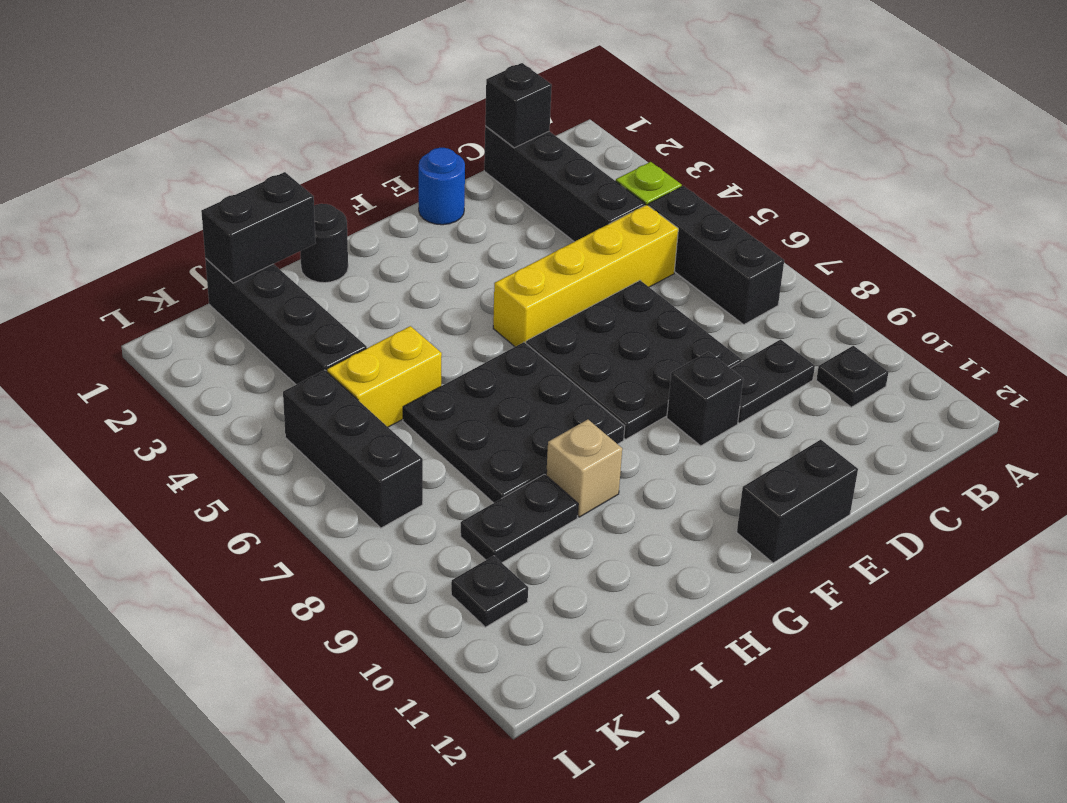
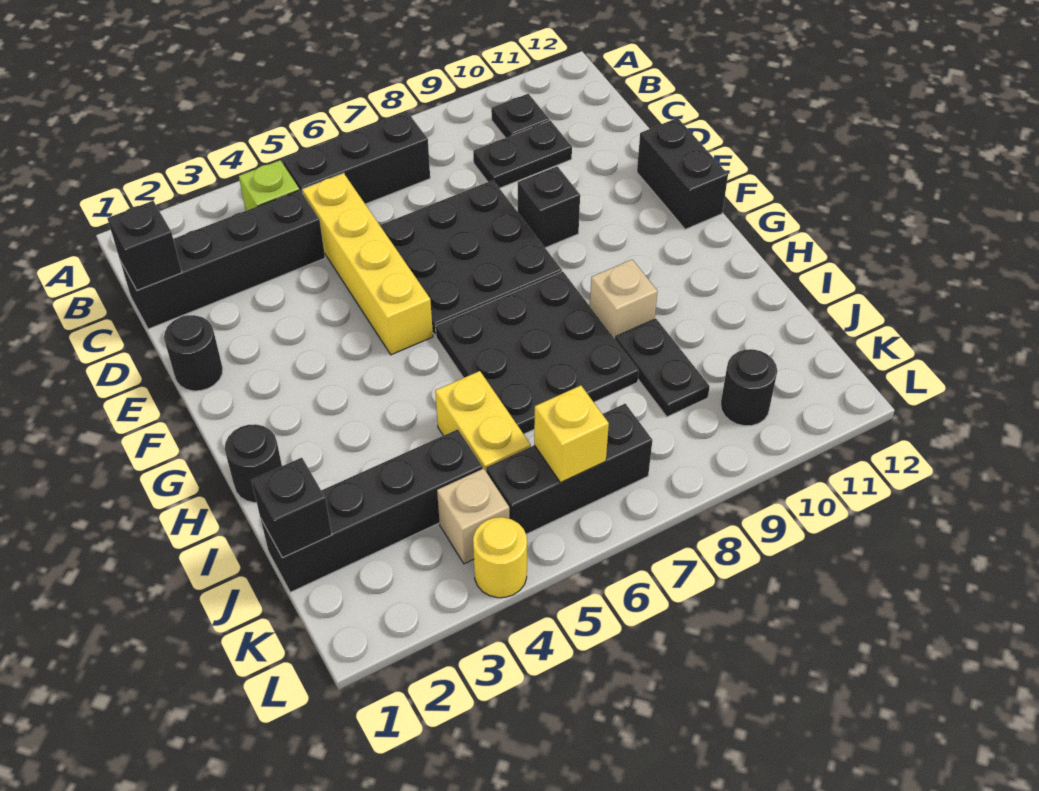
black plate C9:D9 level 1 -> black plate C9:C10 level 1
blue round brick E1 level 1 -> black round brick E1 level 1
black brick I1:J1 level 2 -> black brick J1 level 2
none -> tan brick K4 level 1
none -> yellow brick K6 level 2
black plate K10 level 1 -> black round brick K10 level 1
none -> yellow round brick L4 level 1

